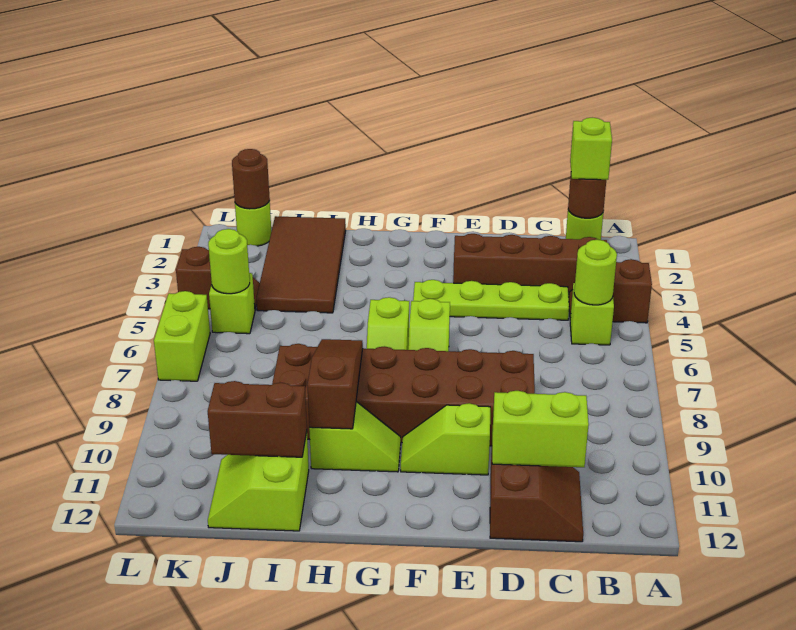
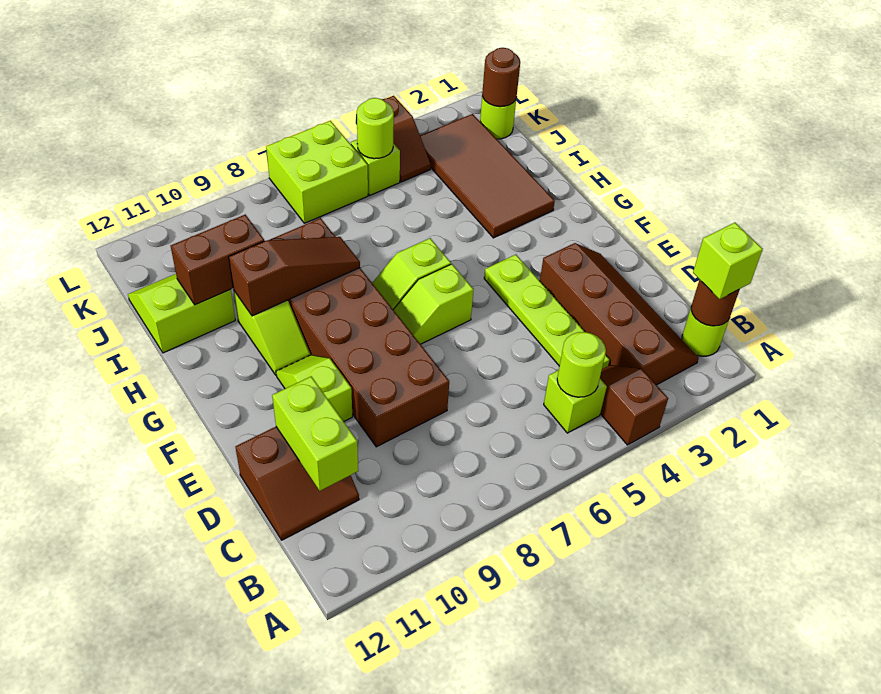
brown tile I1:J4 level 1 -> brown tile H2:K3 level 1
brown brick I11:J11 level 2 -> brown brick I10:I11 level 2
lime brick L6:L7 level 1 -> lime brick K6:L7 level 1

